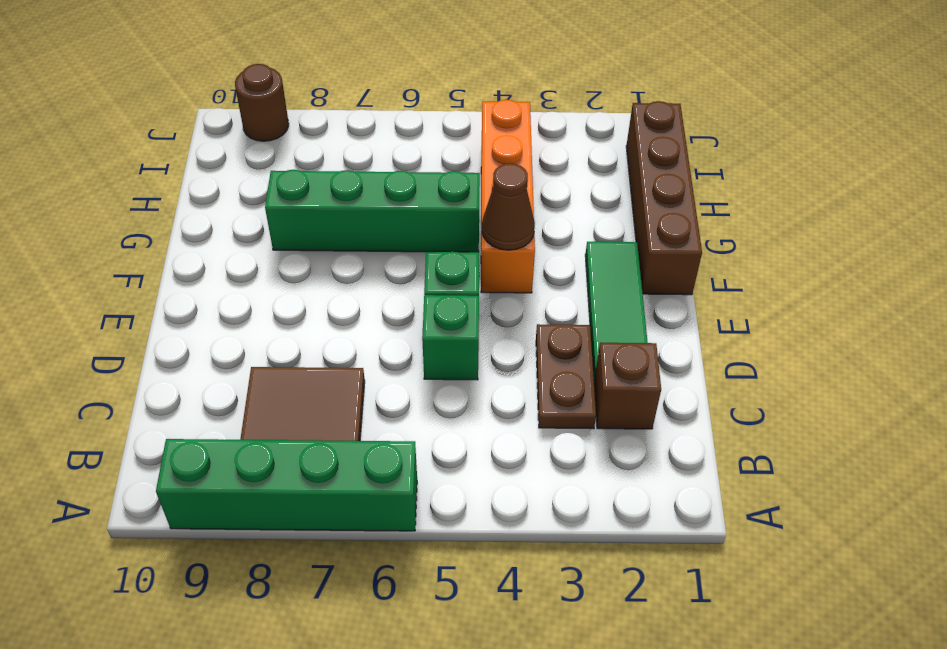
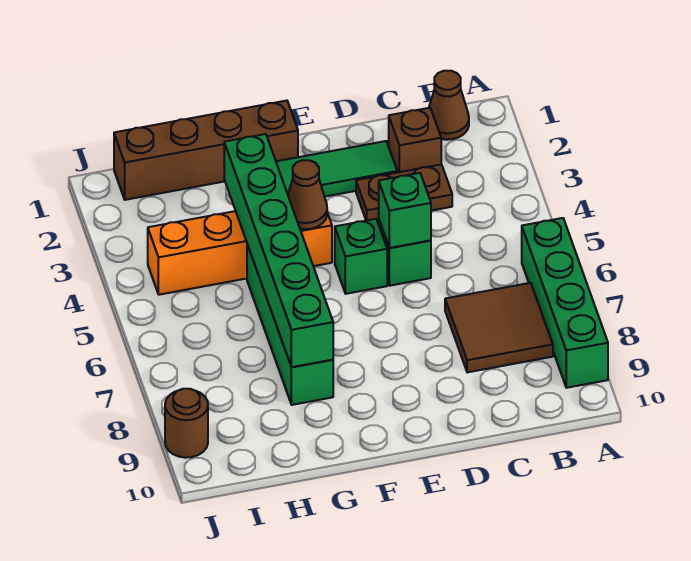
none -> brown cone B1 level 1
none -> green brick D5 level 2
none -> green brick G3:G8 level 2

